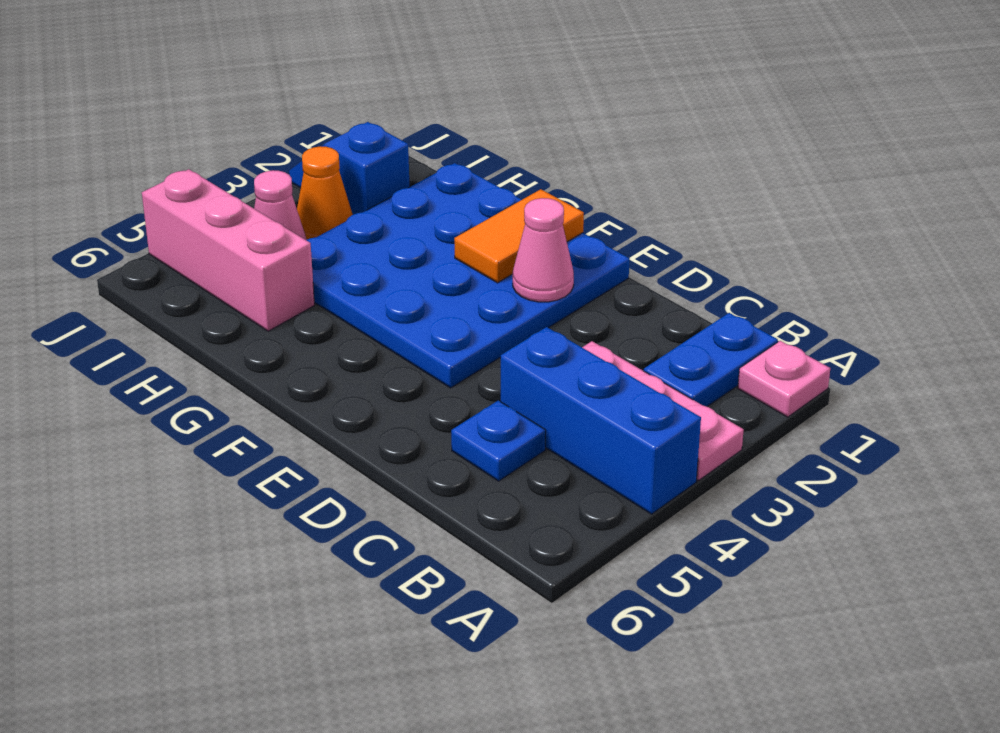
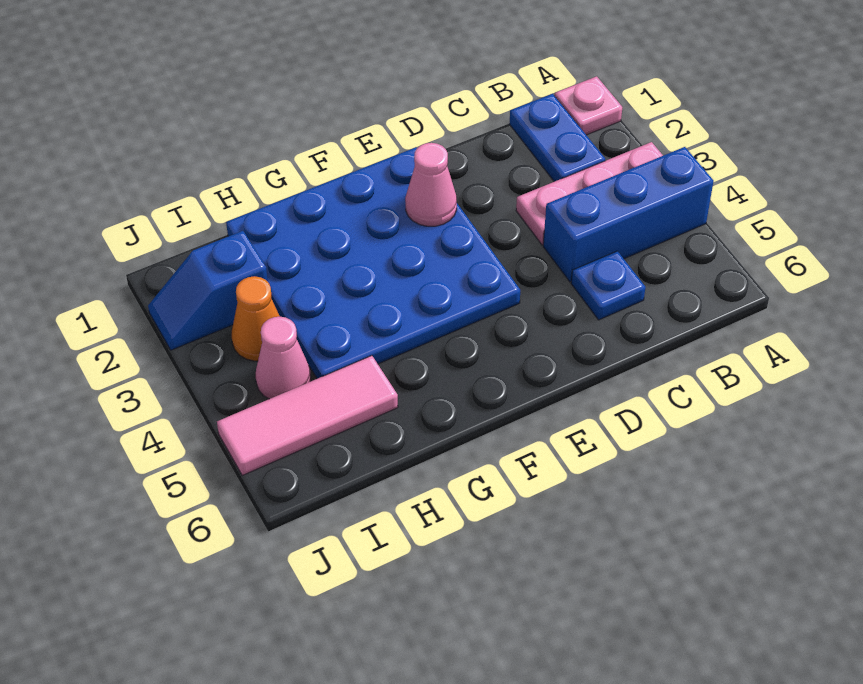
orange tile F1:F2 level 2 -> none
pink brick H5:J5 level 1 -> pink tile H5:J5 level 1

